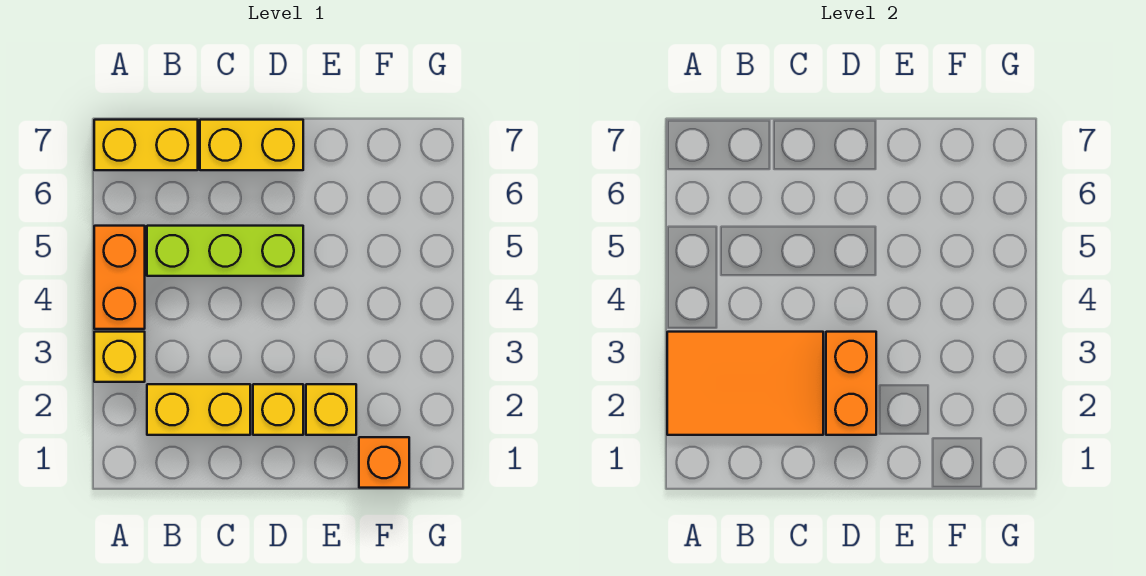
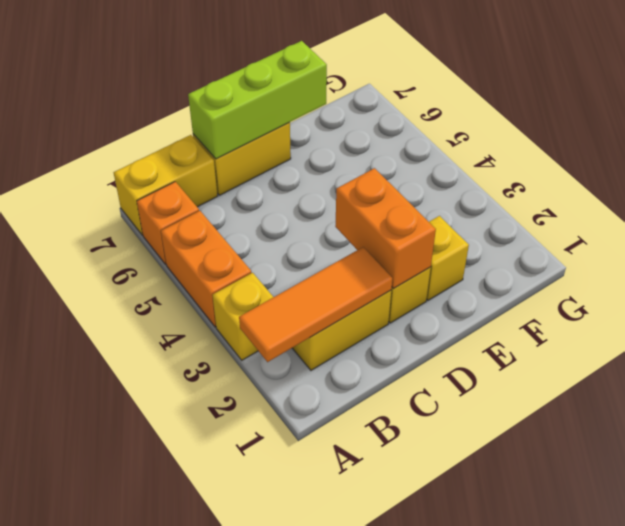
orange tile A2:C3 level 2 -> orange tile A2:C2 level 2
lime brick B5:D5 level 1 -> lime brick C7:E7 level 2
orange brick F1 level 1 -> orange brick A6 level 1

